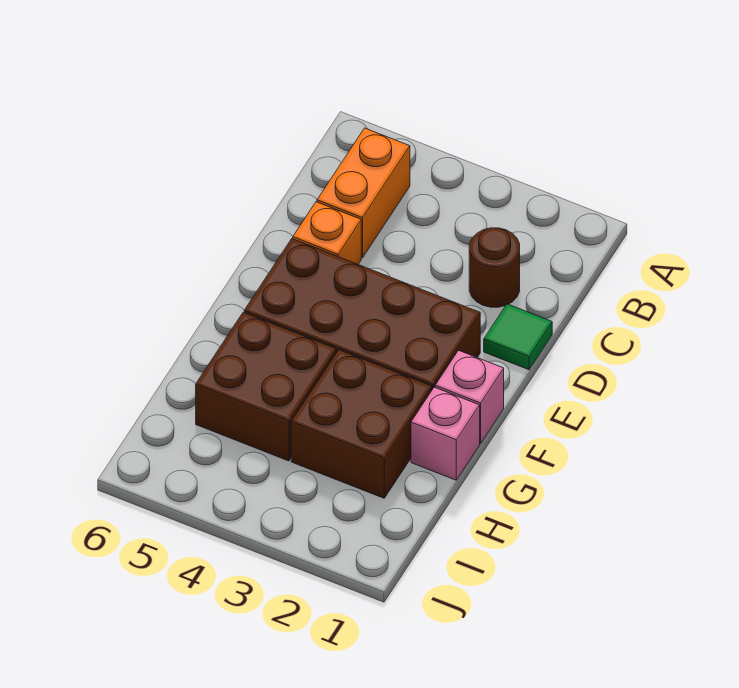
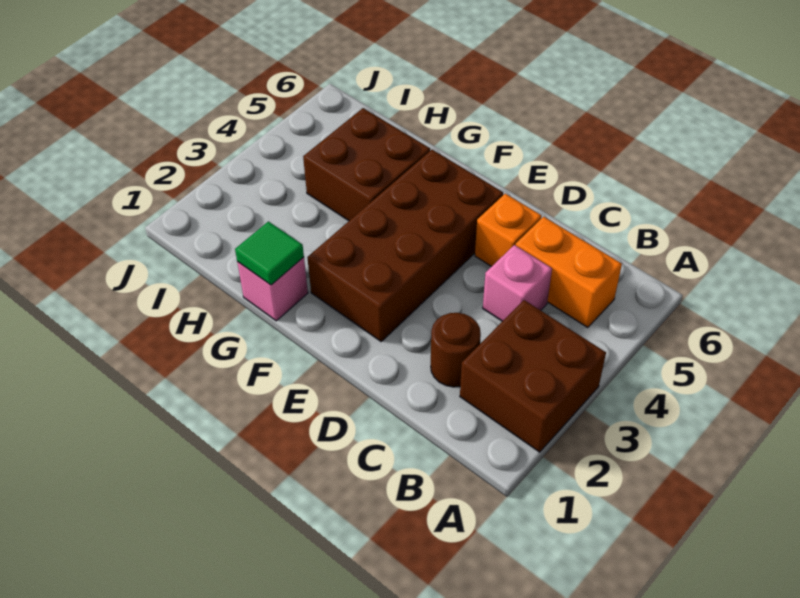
green tile D1 level 1 -> green tile G1 level 2
pink brick F1 level 1 -> pink brick C4 level 1
brown brick G2:H3 level 1 -> brown brick A2:B3 level 1

